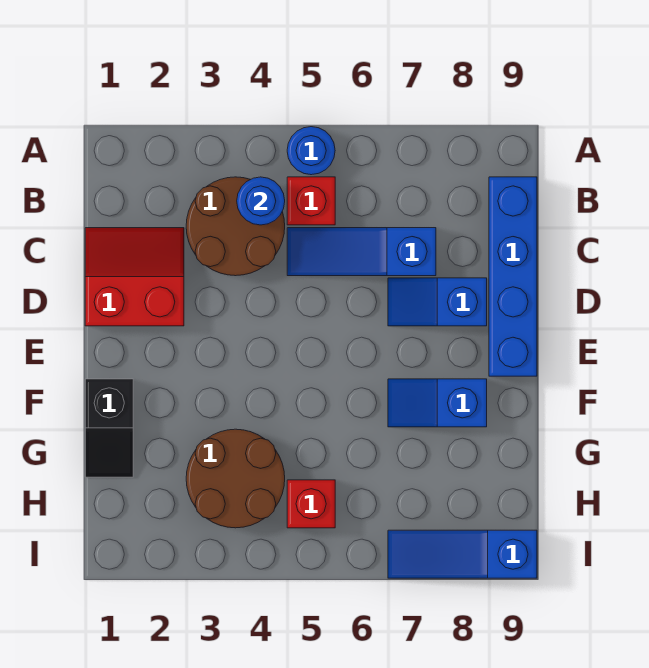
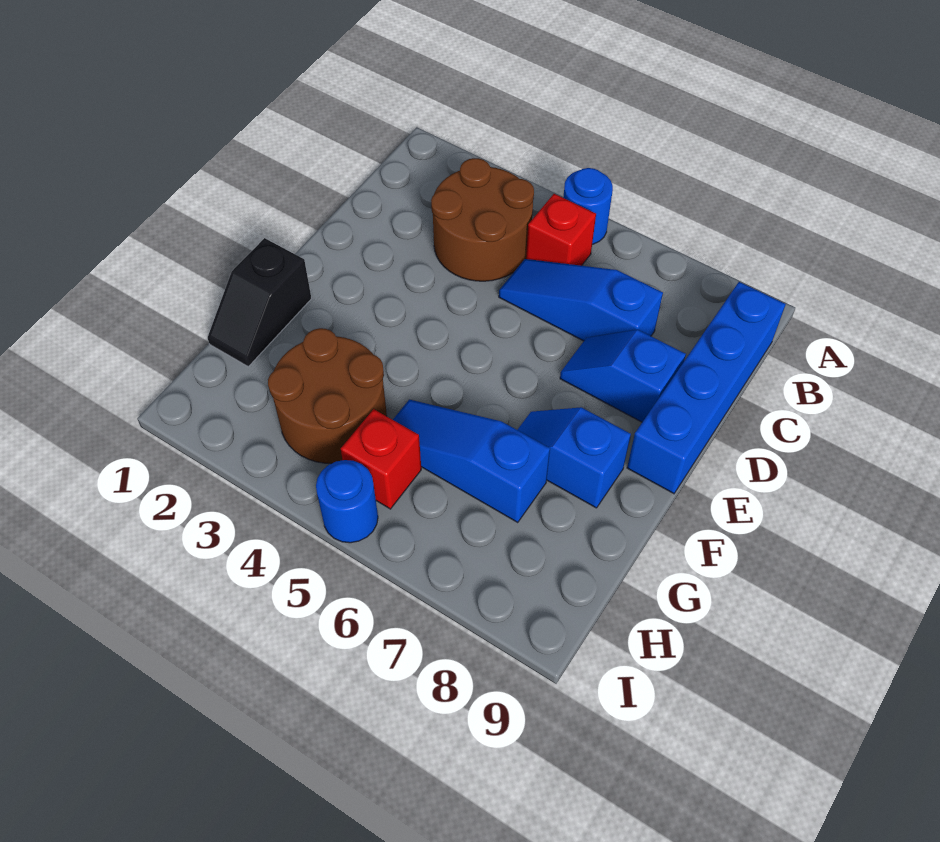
blue round brick B4 level 2 -> blue round brick I5 level 1
red slope C1:D2 level 1 top D -> none
blue slope I7:I9 level 1 top 9 -> blue slope G5:G7 level 1 top 7

